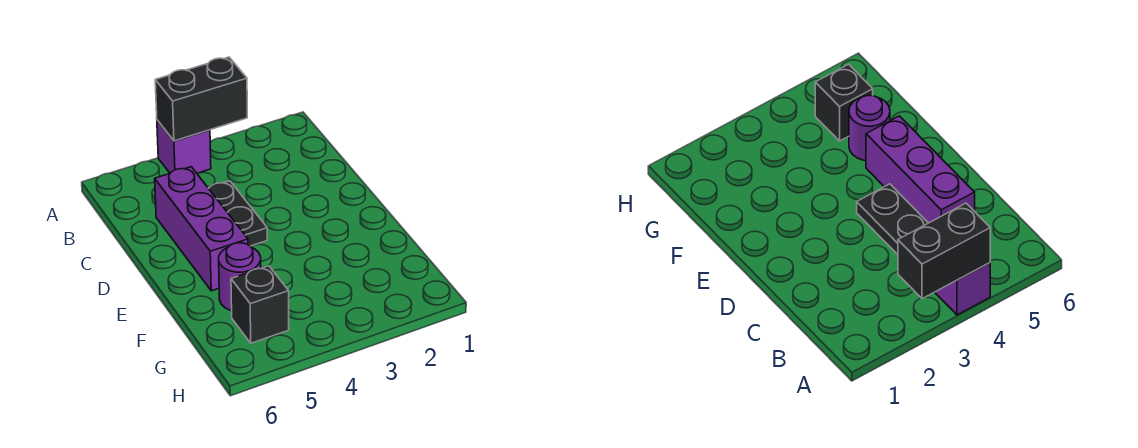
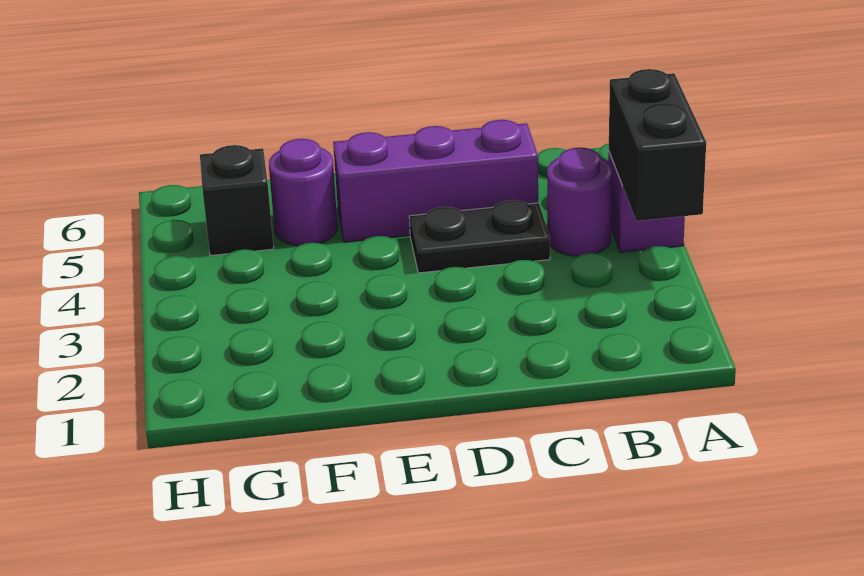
none -> purple round brick B4 level 1

